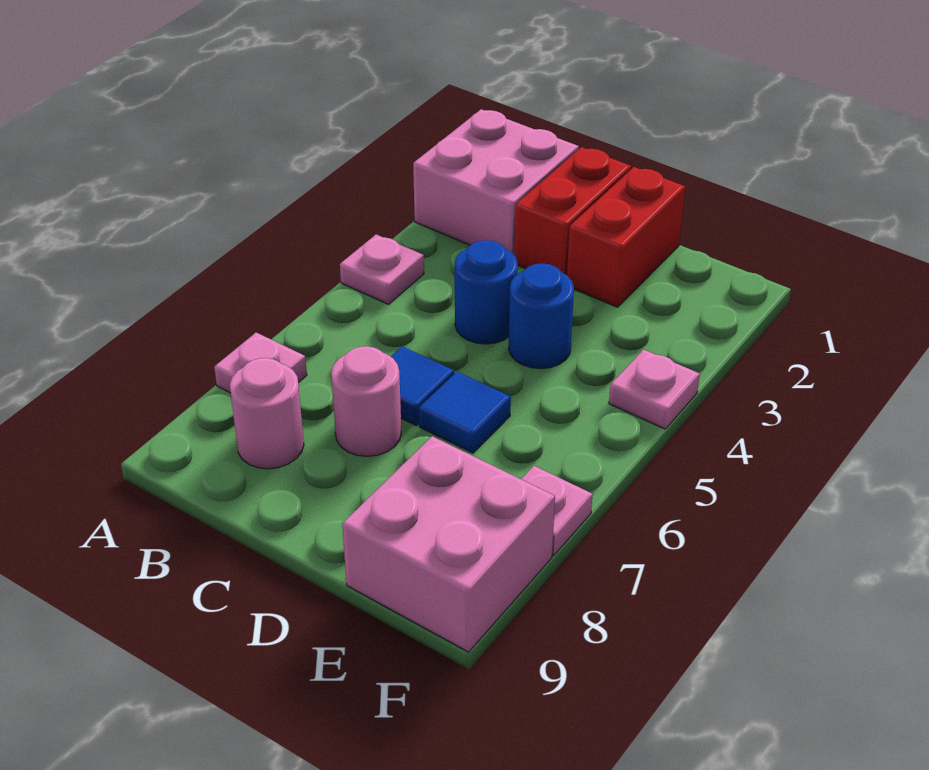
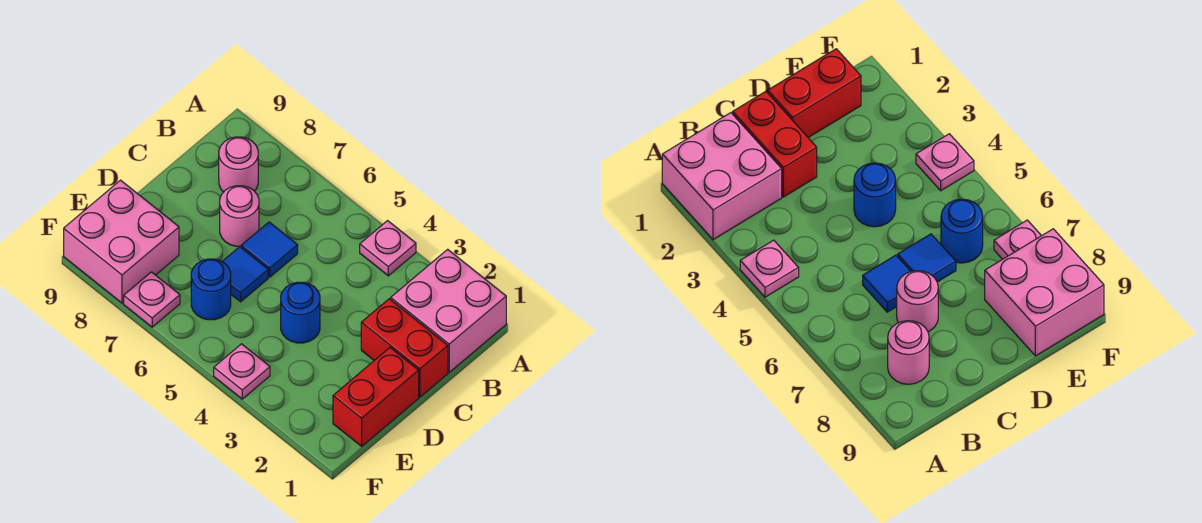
pink plate A7 level 1 -> none
blue round brick C4 level 1 -> blue round brick E6 level 1
red brick D1:D2 level 1 -> red brick D1:E1 level 1

